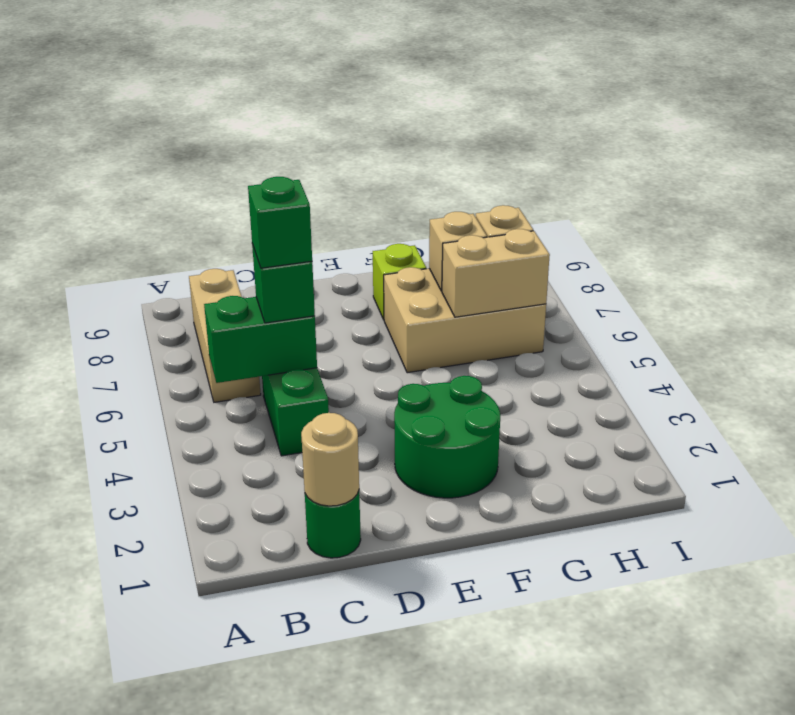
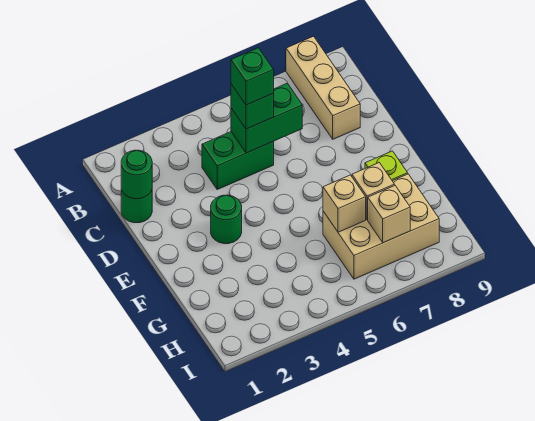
green brick B5:C5 level 2 -> green brick C5:C6 level 2
tan brick B6:B8 level 1 -> tan brick A8:C8 level 1
tan round brick C1 level 2 -> green round brick C1 level 2
green round brick E2:F3 level 1 -> green round brick E3 level 1
tan brick F6:H7 level 1 -> tan brick G6:H8 level 1
tan brick G6:H6 level 2 -> tan brick G6 level 2

